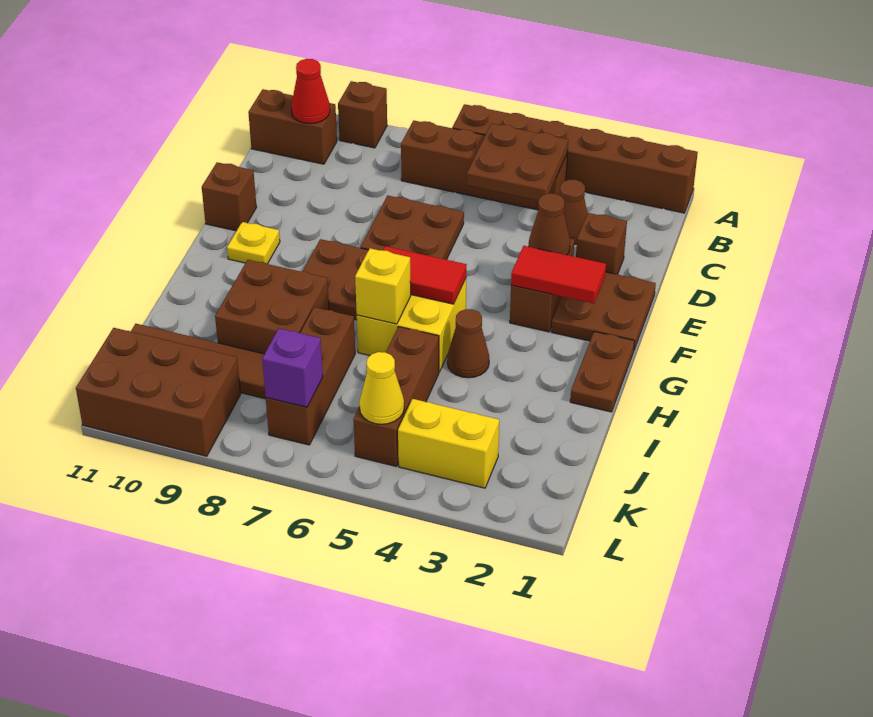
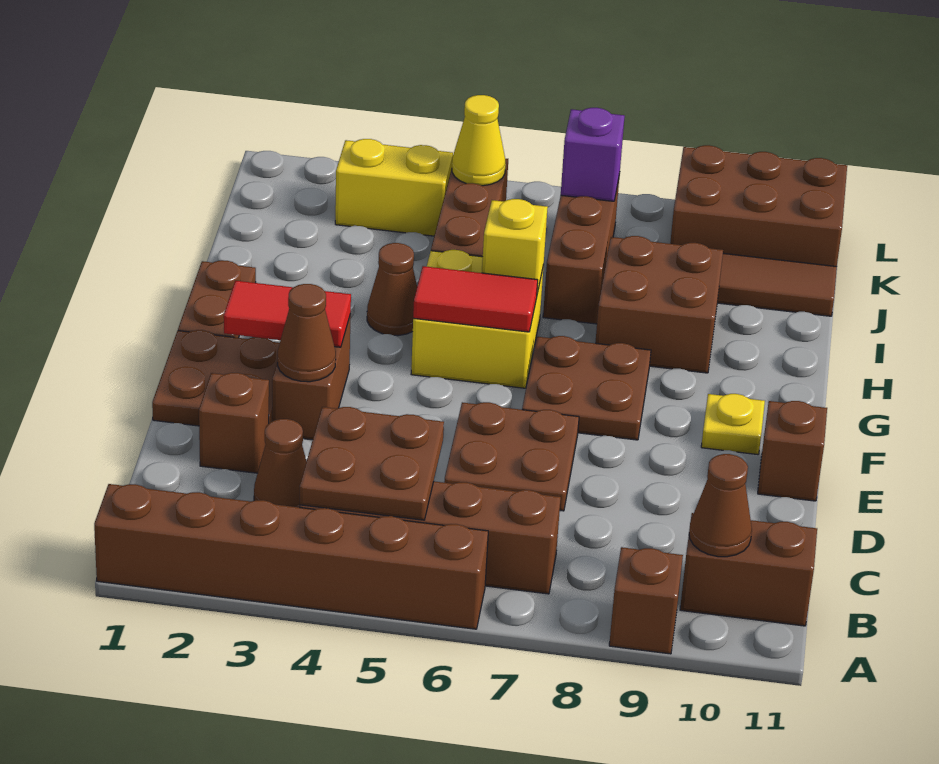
red cone B10 level 2 -> brown cone B10 level 2

